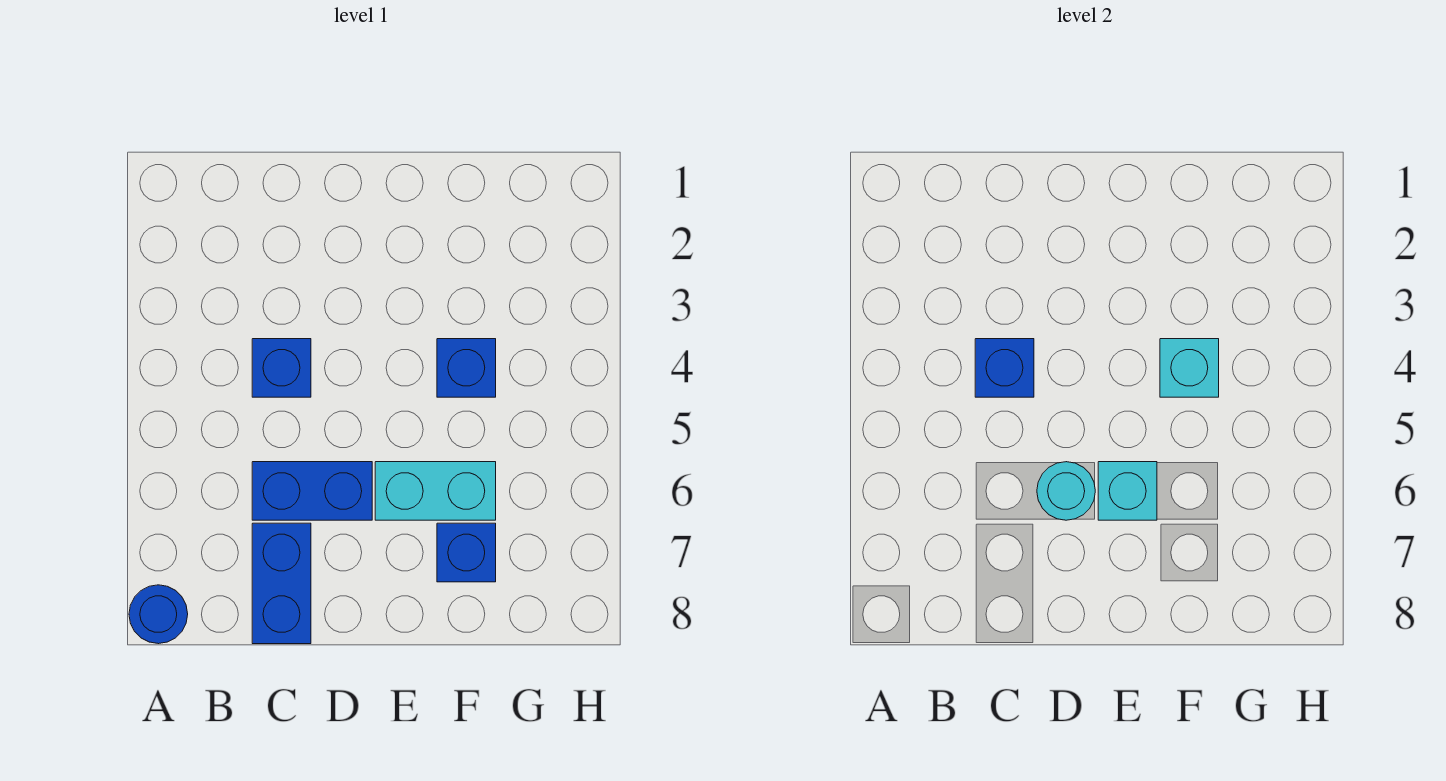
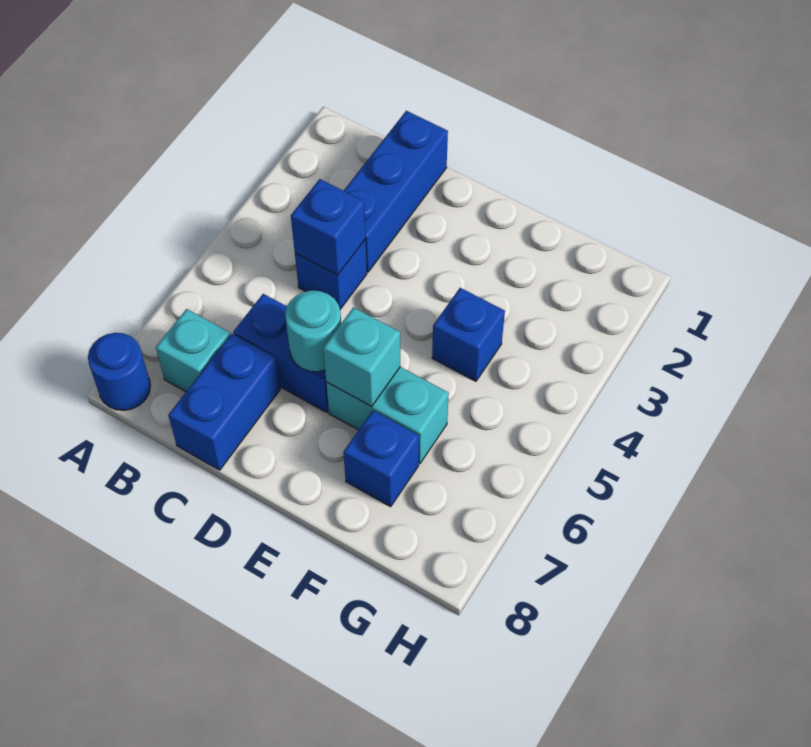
none -> blue brick C1:C3 level 1
cyan brick F4 level 2 -> cyan brick B7 level 1

